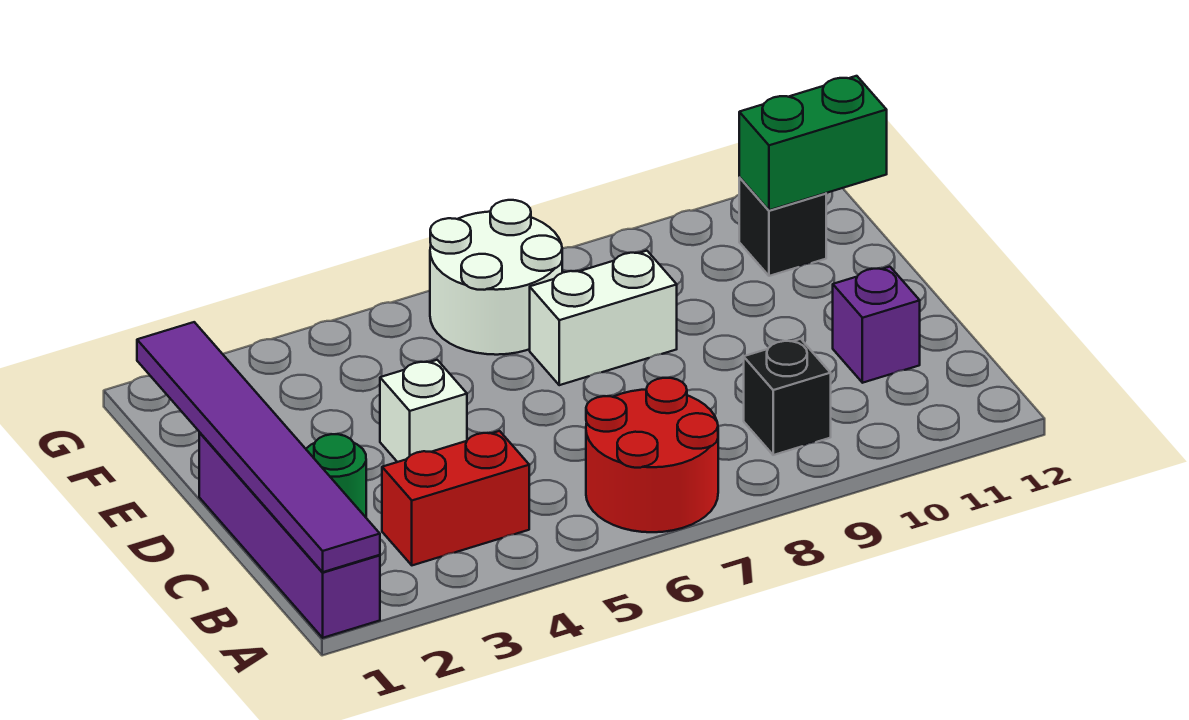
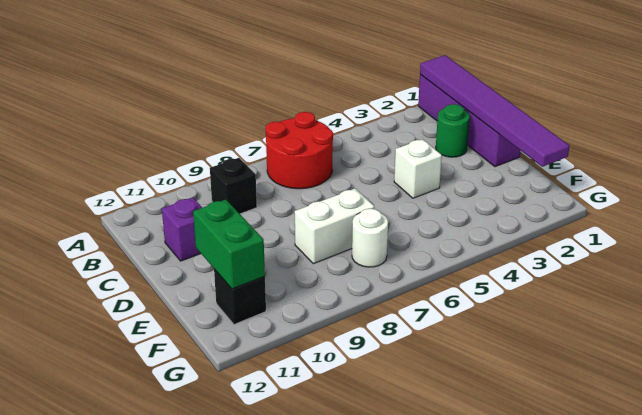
red brick B3:B4 level 1 -> none
white round brick F6:G7 level 1 -> white round brick F7 level 1
green brick F11:F12 level 2 -> green brick E11:F11 level 2

